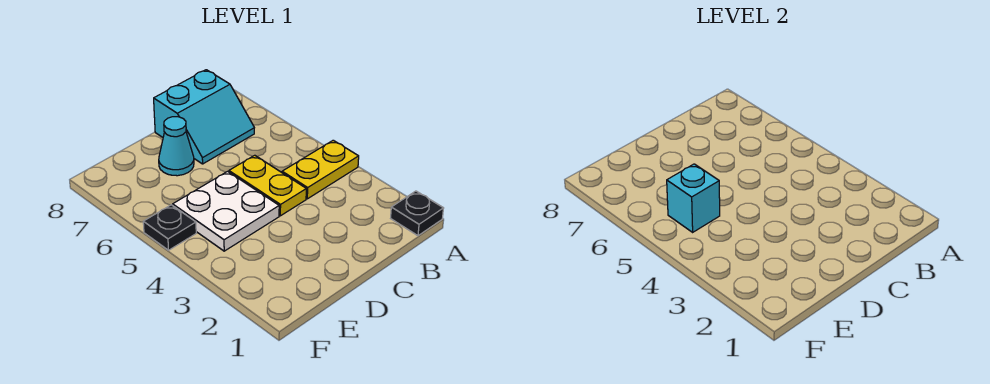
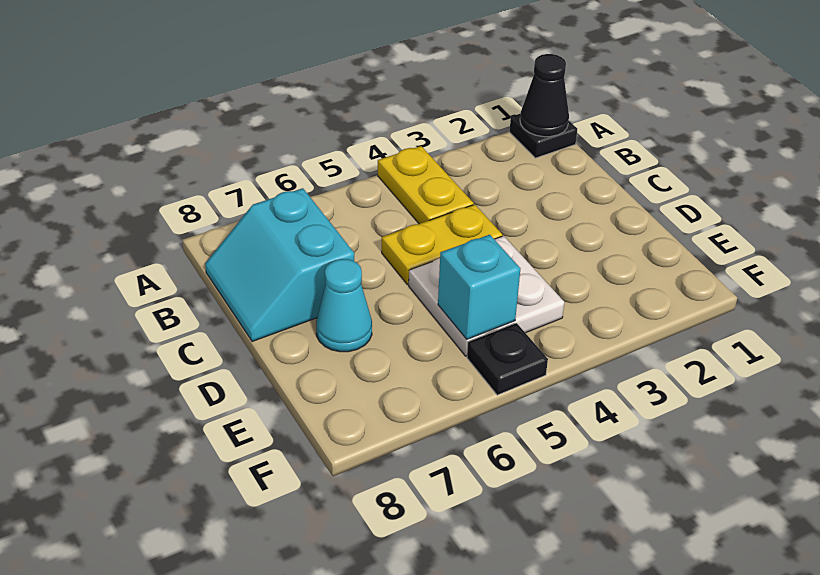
none -> black cone A1 level 2
cyan slope B7:C8 level 1 top 8 -> cyan slope B7:C8 level 1 top 7

